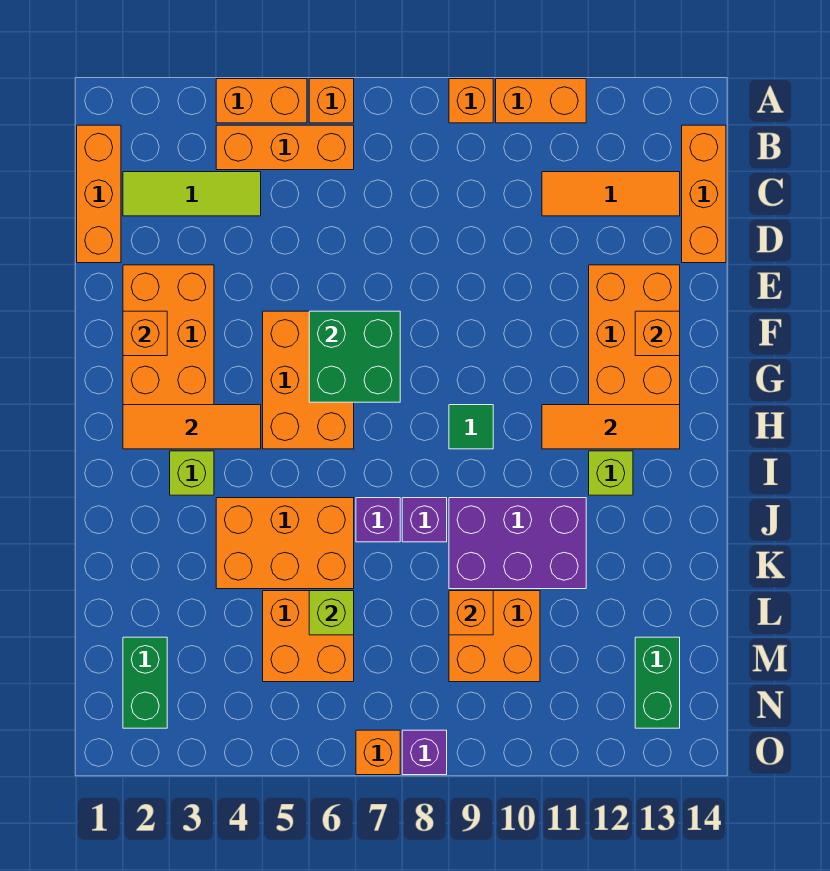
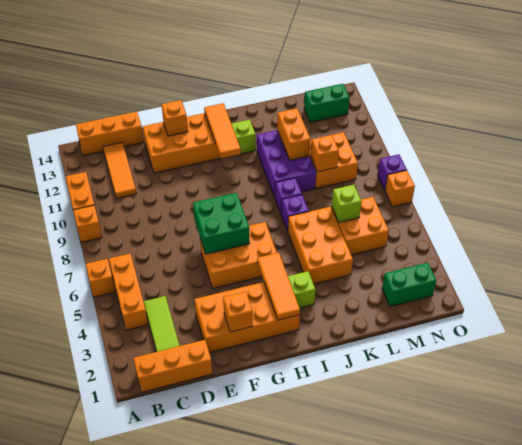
orange brick A4:A5 level 1 -> orange brick K10:K11 level 2
green tile H9 level 1 -> none

